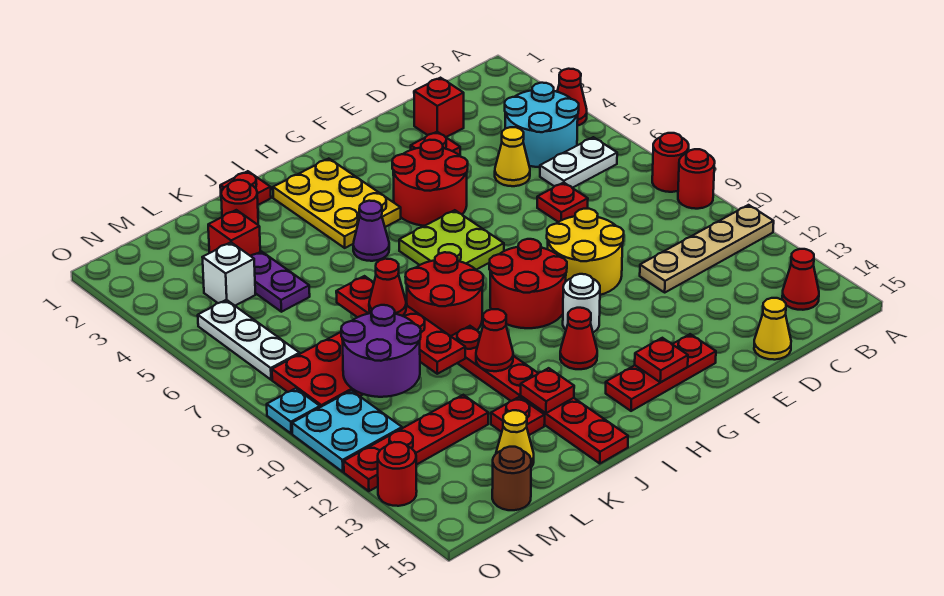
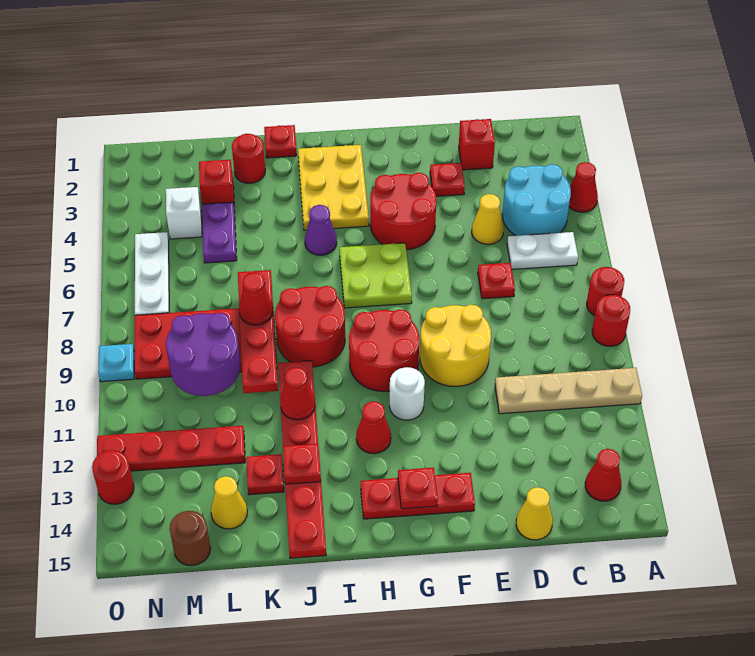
cyan plate N10:O11 level 1 -> none

